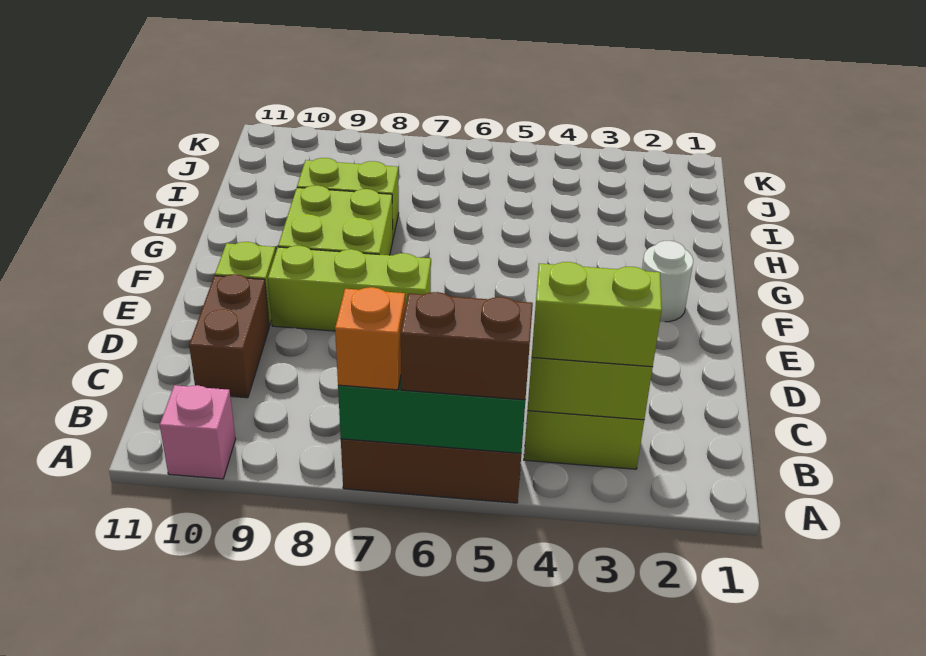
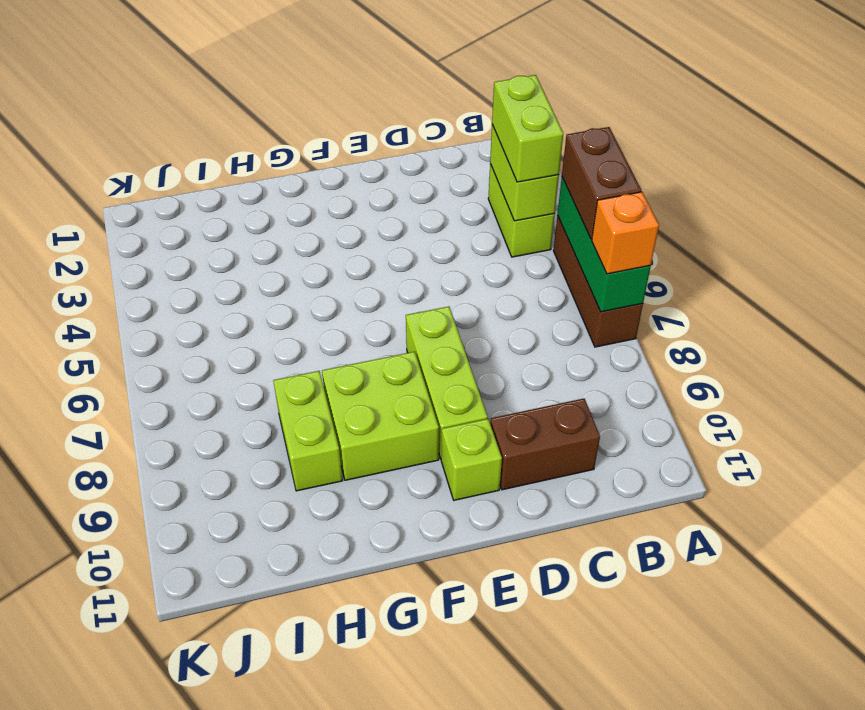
pink brick A10 level 1 -> none
white round brick F2 level 1 -> none

